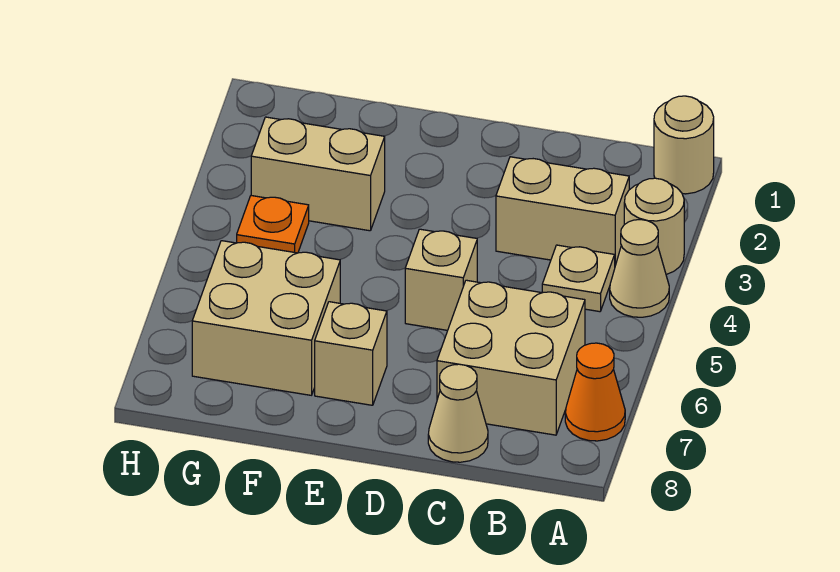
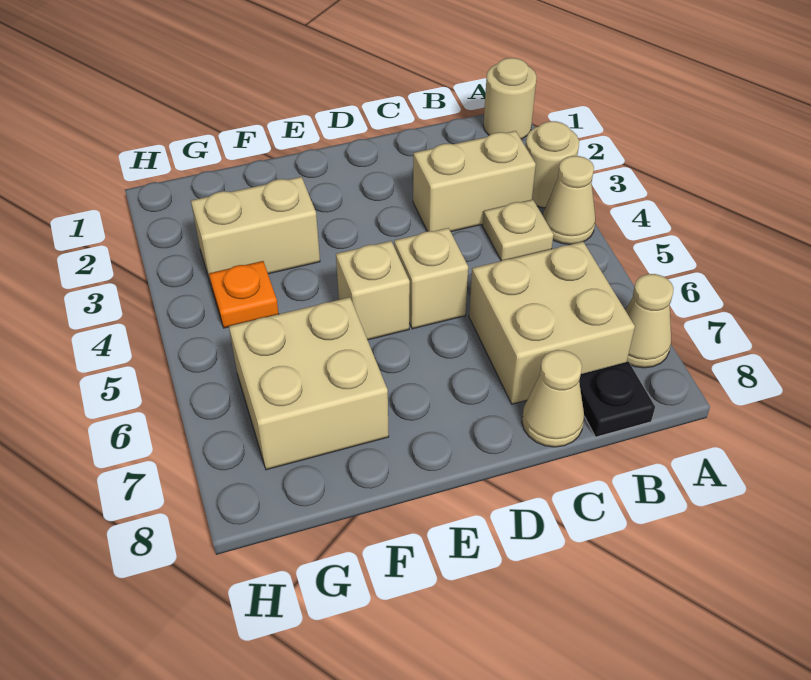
orange cone A7 level 1 -> tan cone A7 level 1
none -> black plate B8 level 1
tan brick E7 level 1 -> tan brick E5 level 1

